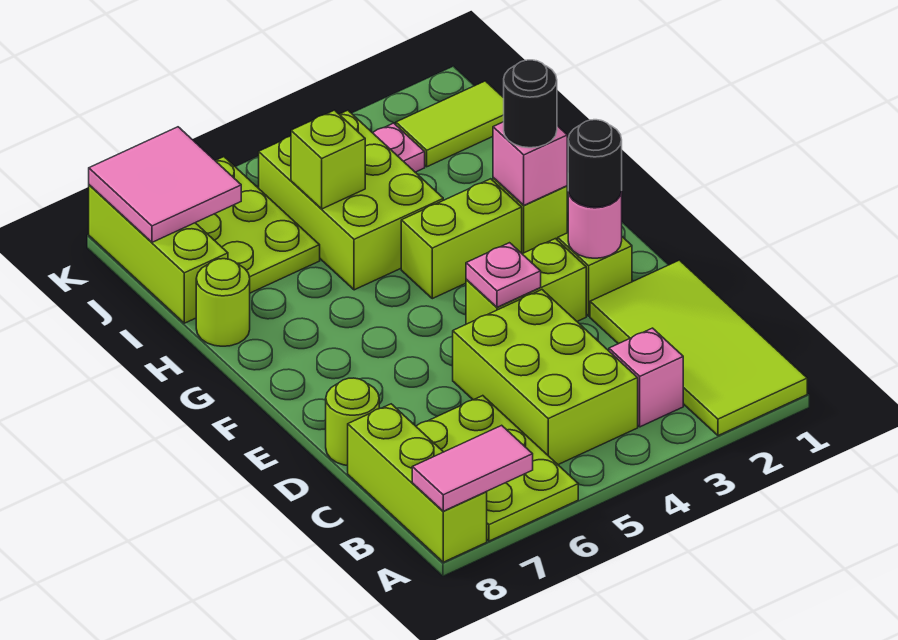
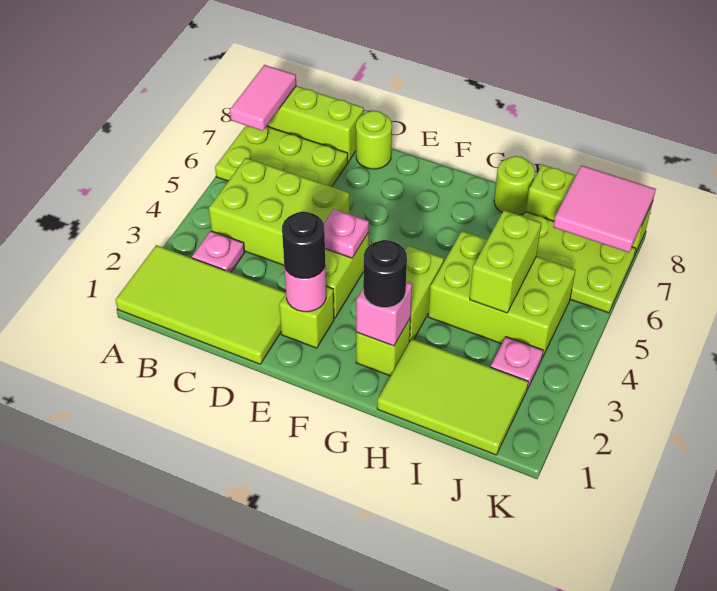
pink brick B3 level 1 -> pink plate B3 level 1
lime brick I5 level 2 -> lime brick I4:I5 level 2
lime tile J1:J2 level 1 -> lime tile H1:J2 level 1

